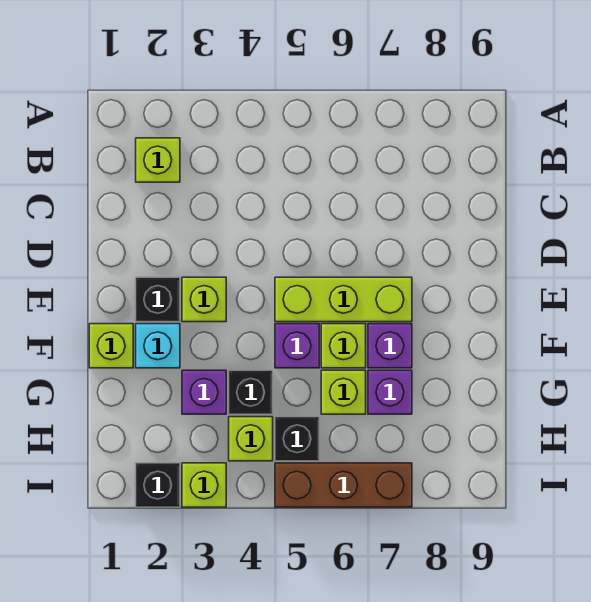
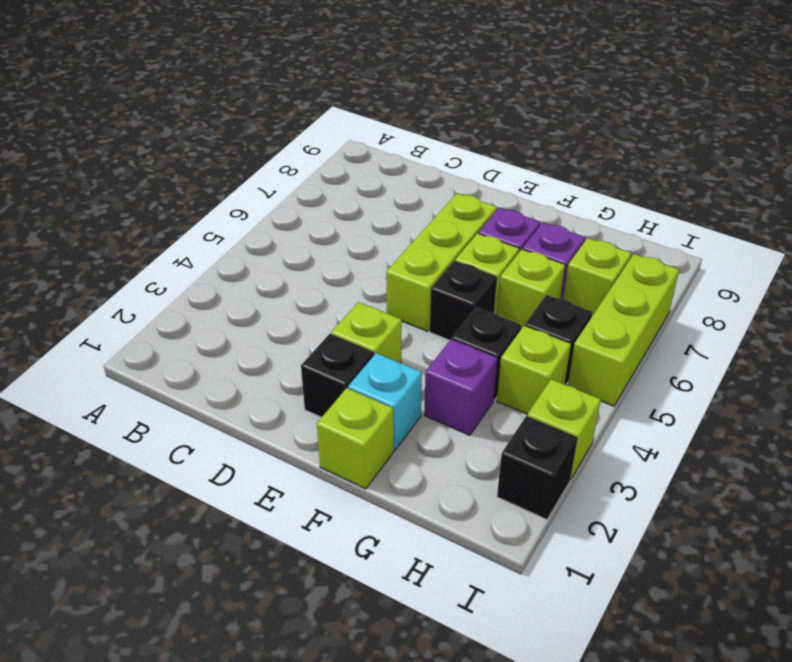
lime brick B2 level 1 -> lime brick H7 level 1
purple brick F5 level 1 -> black brick F5 level 1
brown brick I5:I7 level 1 -> lime brick I5:I7 level 1

